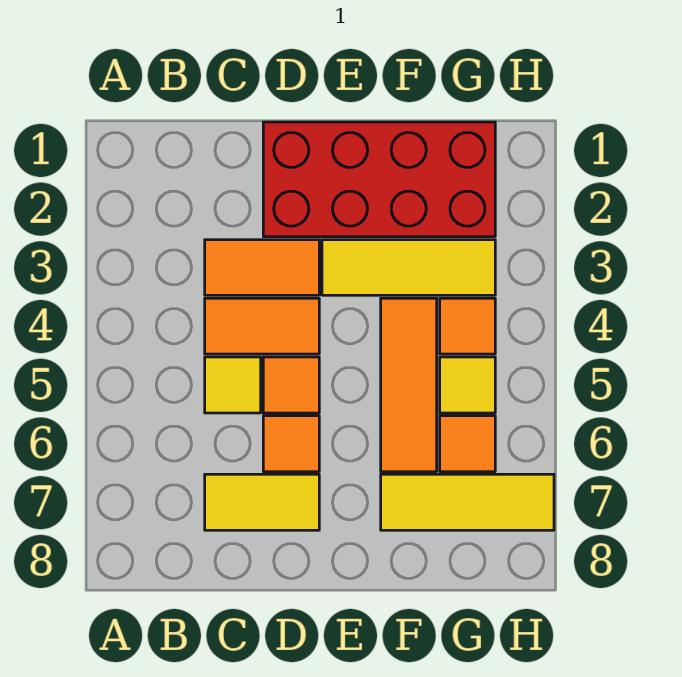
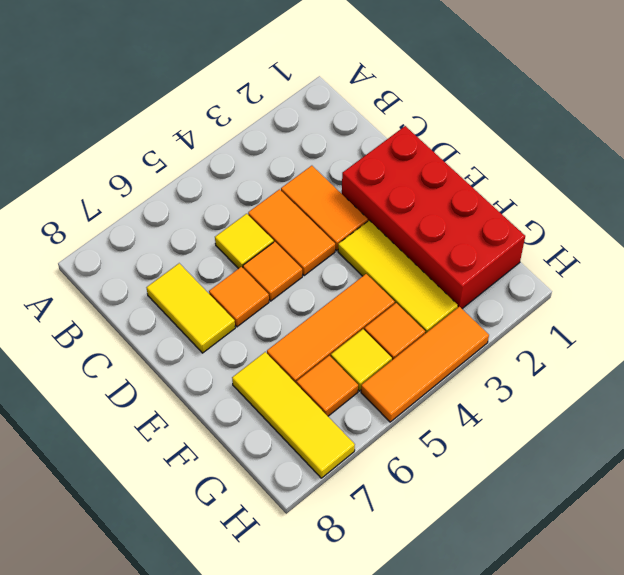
none -> orange tile H3:H5 level 1

